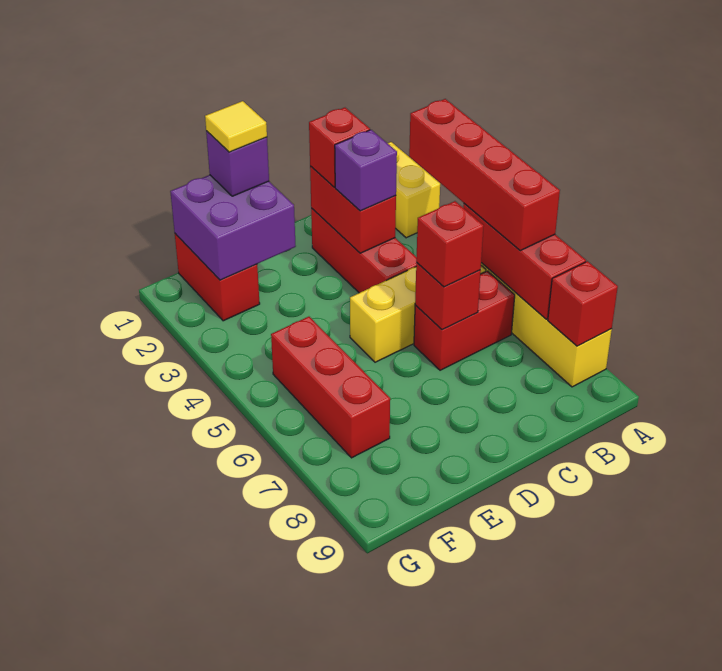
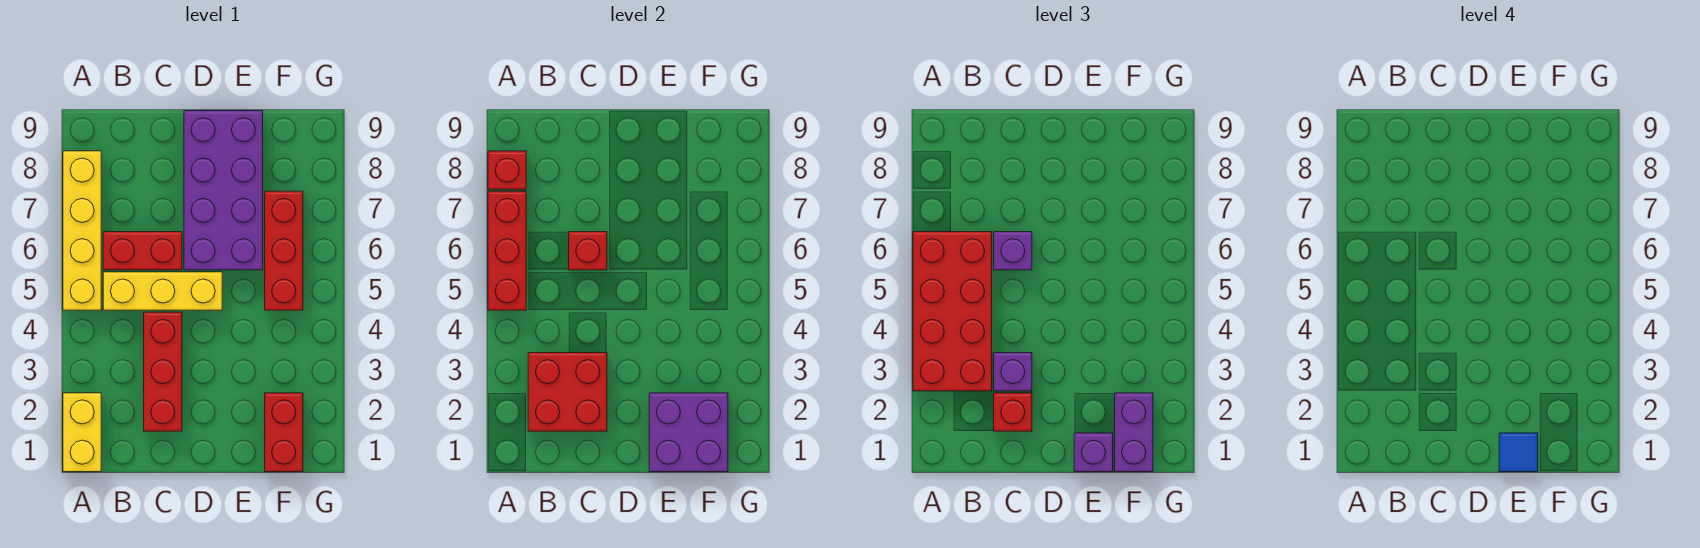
red brick A3:A6 level 3 -> red brick A3:B6 level 3
red brick C2:C3 level 2 -> red brick B2:C3 level 2
red brick C6 level 3 -> purple brick C6 level 3
none -> purple brick D6:E9 level 1
yellow tile E1 level 4 -> blue tile E1 level 4
none -> purple brick F1:F2 level 3

